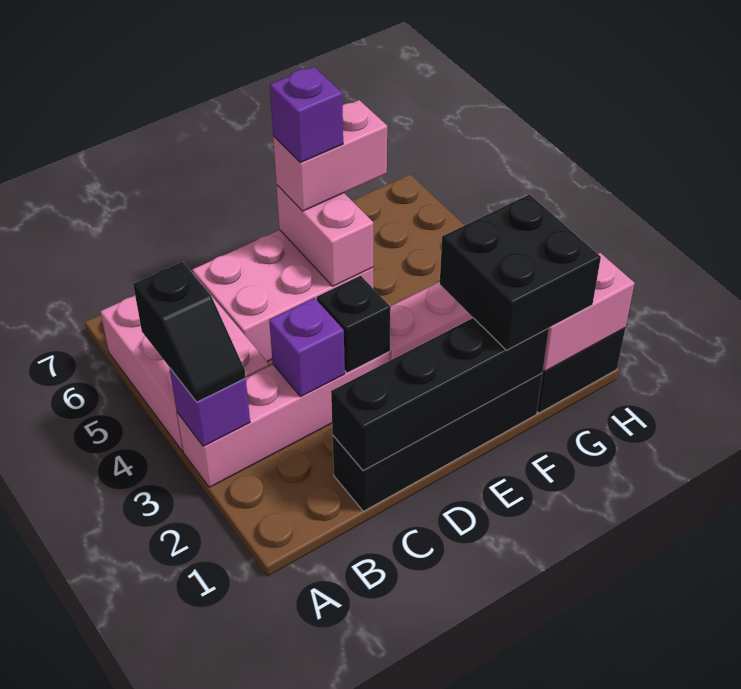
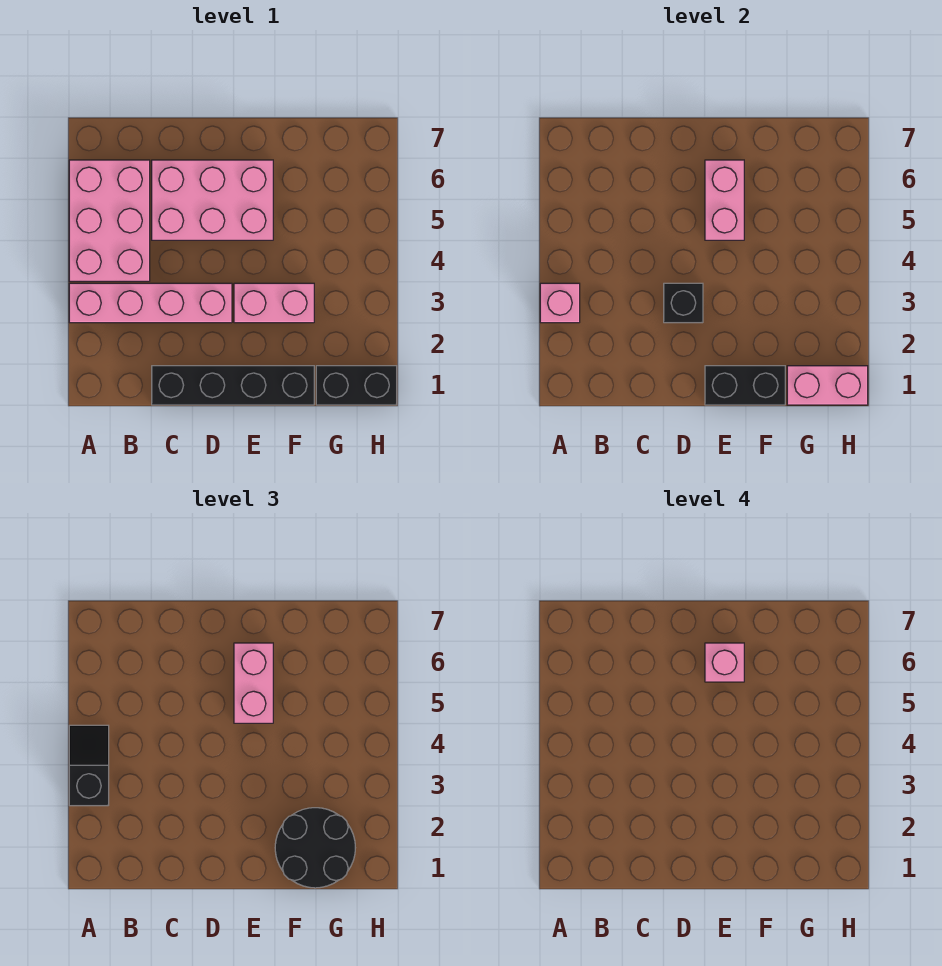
purple brick A3 level 2 -> pink brick A3 level 2
black slope A3:A4 level 3 top 4 -> black slope A3:A4 level 3 top 3
black brick C1:F1 level 2 -> black brick E1:F1 level 2
purple brick C3 level 2 -> none
pink brick E6:F6 level 3 -> pink brick E5:E6 level 3
purple brick E6 level 4 -> pink brick E6 level 4
black brick F1:G2 level 3 -> black round brick F1:G2 level 3

